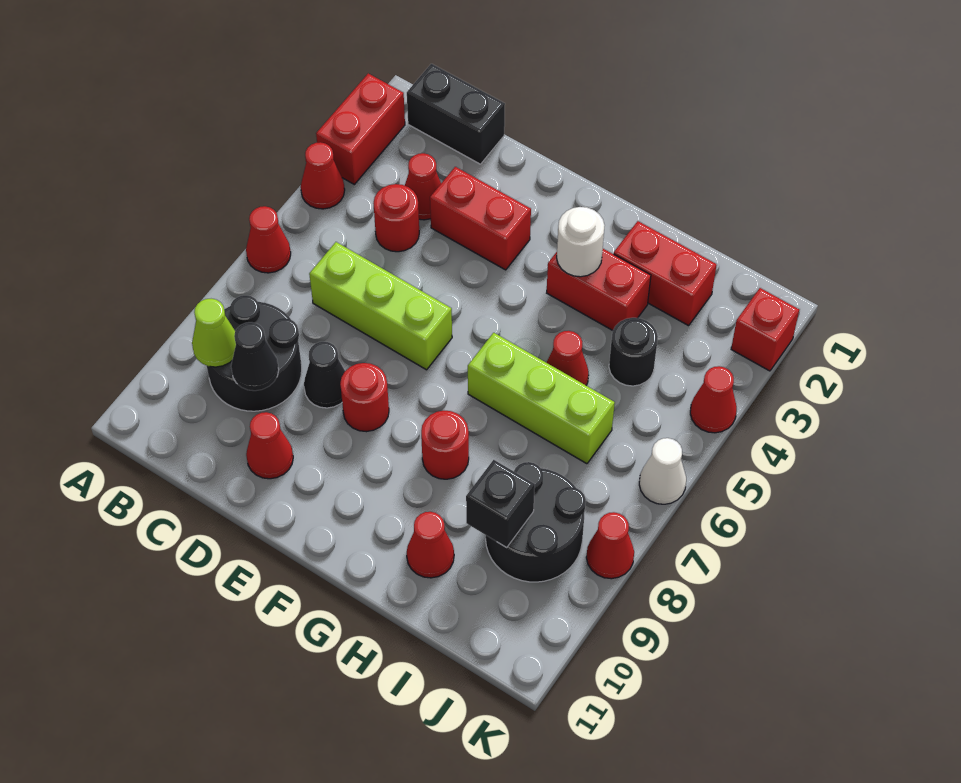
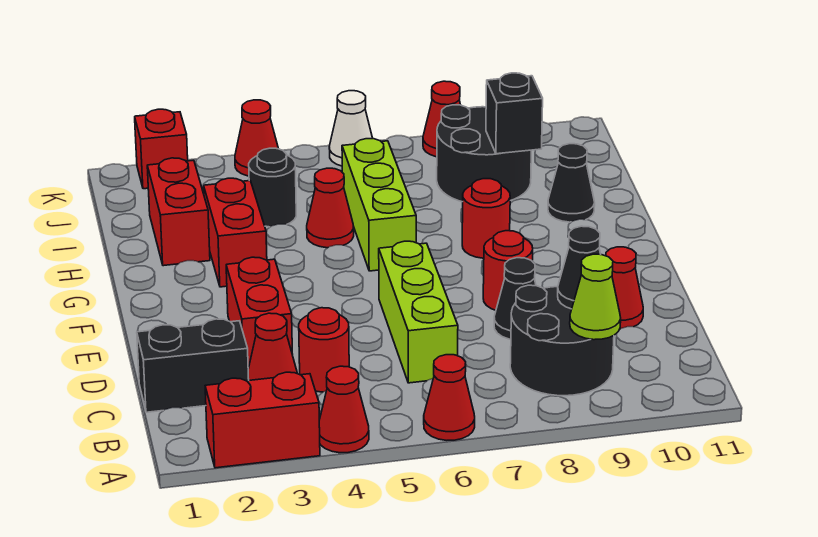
black brick B1:C1 level 1 -> black brick C1:C2 level 1
white round brick G3 level 2 -> none
red cone H10 level 1 -> black cone H10 level 1

